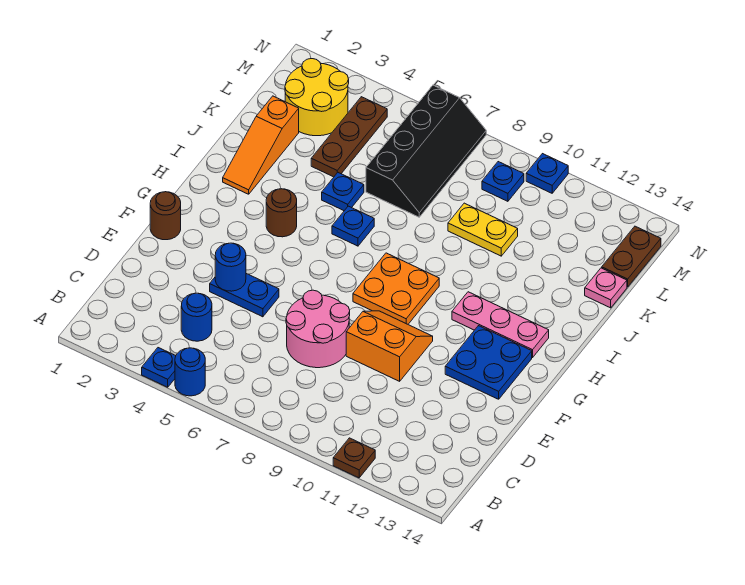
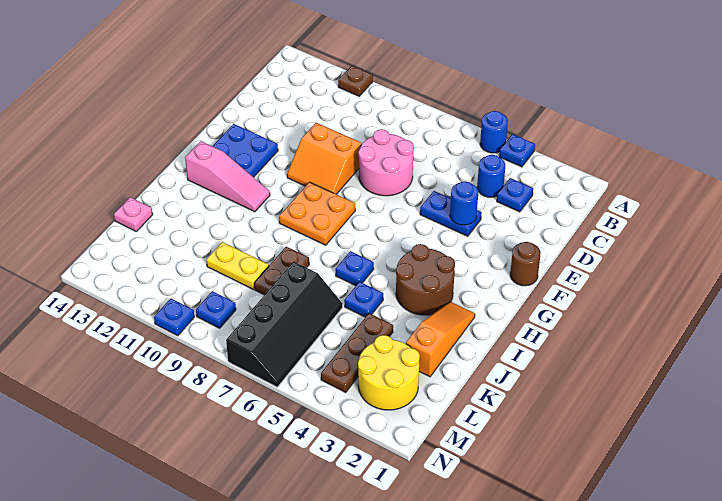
none -> blue plate C3 level 1
brown round brick H4 level 1 -> brown round brick H3:I4 level 1
pink plate H11:H13 level 1 -> pink slope H11:H13 level 1 top 13
black slope K6:N7 level 1 top 6 -> black slope K6:N7 level 1 top 7
brown plate L14:M14 level 1 -> brown plate J8:K8 level 1

